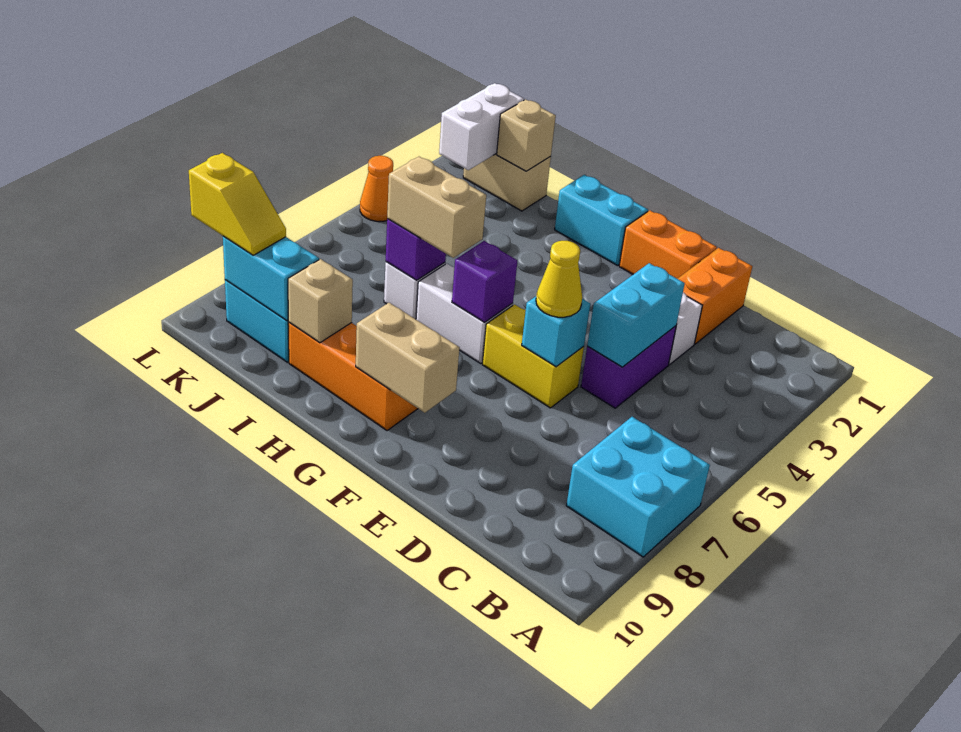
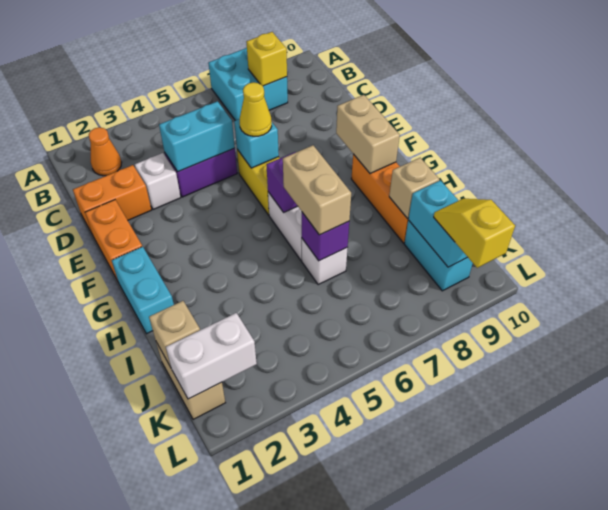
none -> yellow brick B8 level 2
orange cone L4 level 1 -> orange cone B2 level 1

